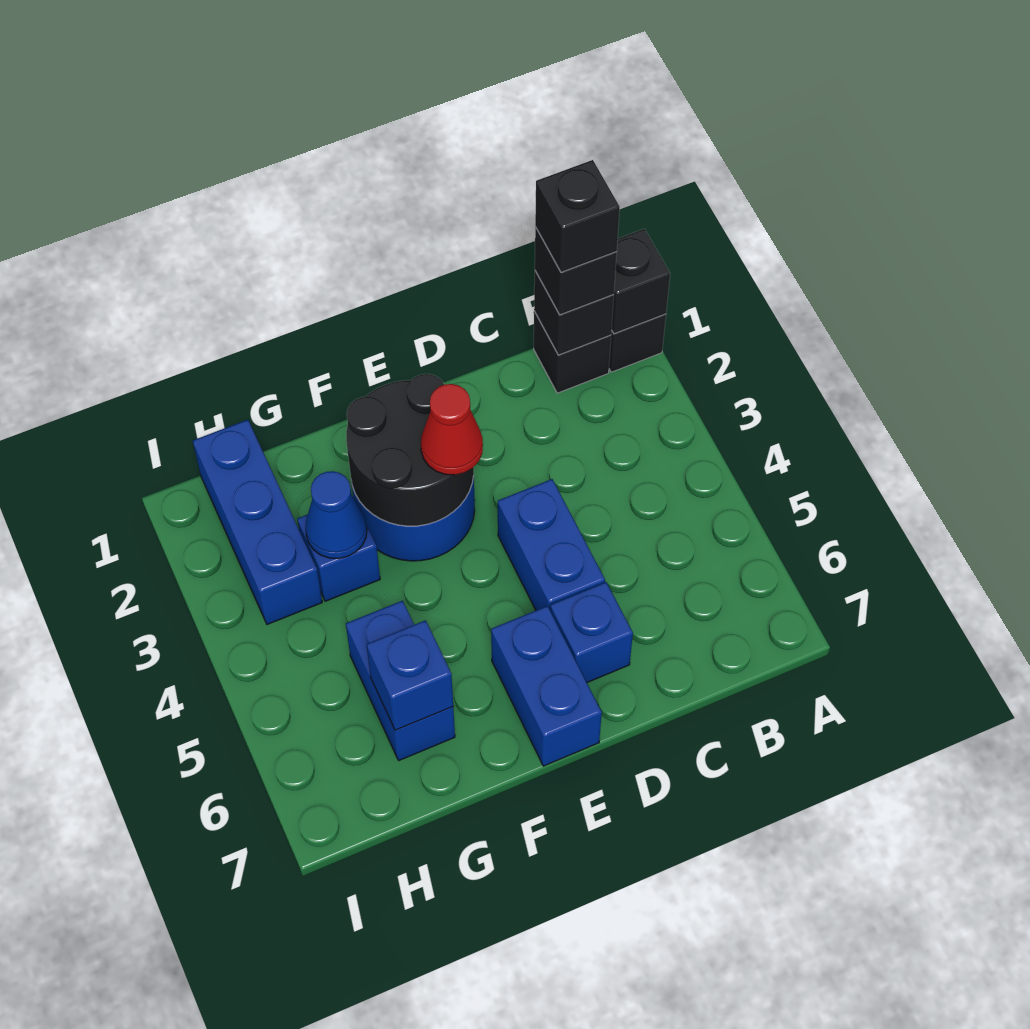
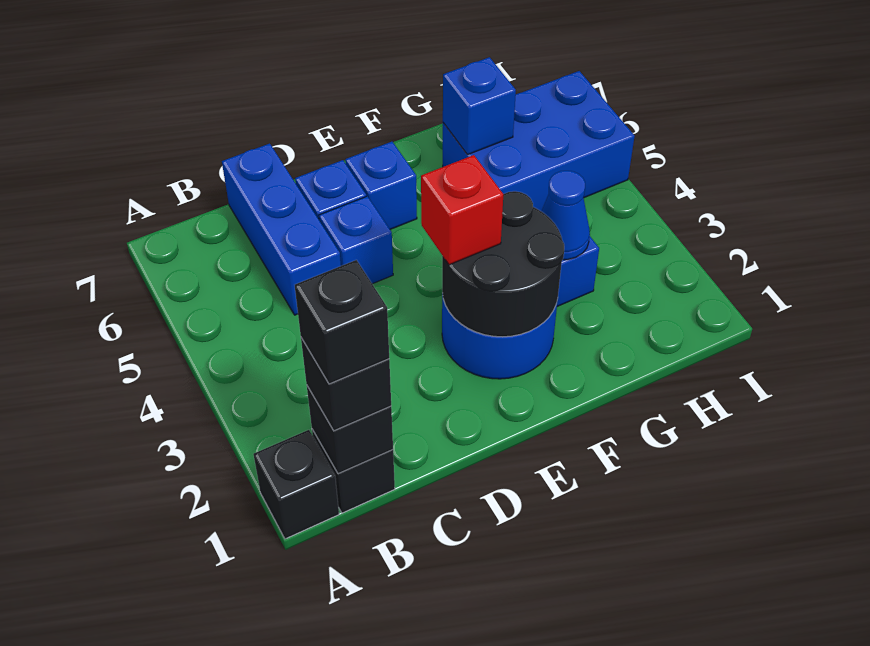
black brick A1 level 2 -> none
blue brick D4:D5 level 1 -> blue brick D5 level 1
red cone E3 level 3 -> red brick E3 level 3
blue brick E6:E7 level 1 -> blue brick E6 level 1
blue brick G5:G6 level 1 -> blue brick G5:I6 level 1
blue brick H1:H3 level 1 -> blue brick C5:C7 level 1

